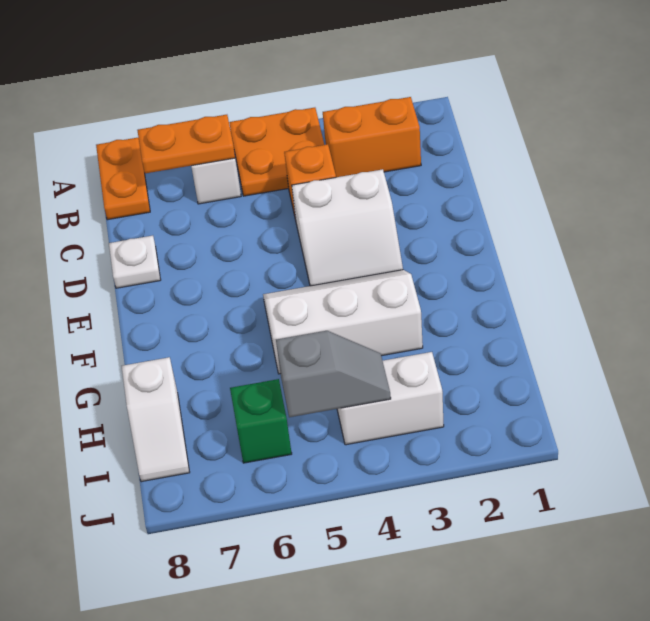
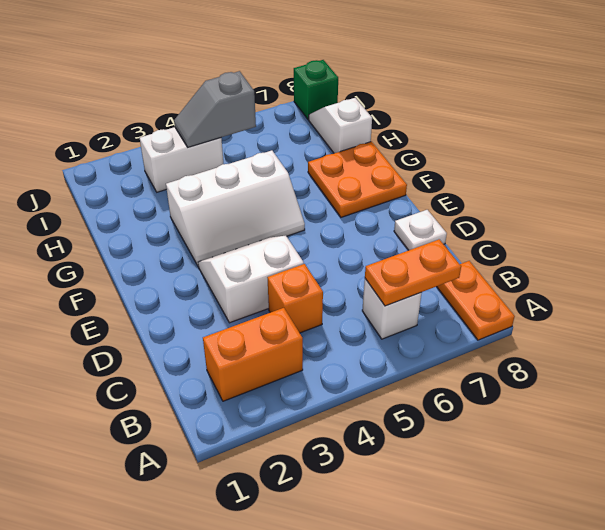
orange plate A4:B5 level 1 -> orange plate F7:G8 level 1
green brick I6 level 1 -> green brick J8 level 1

